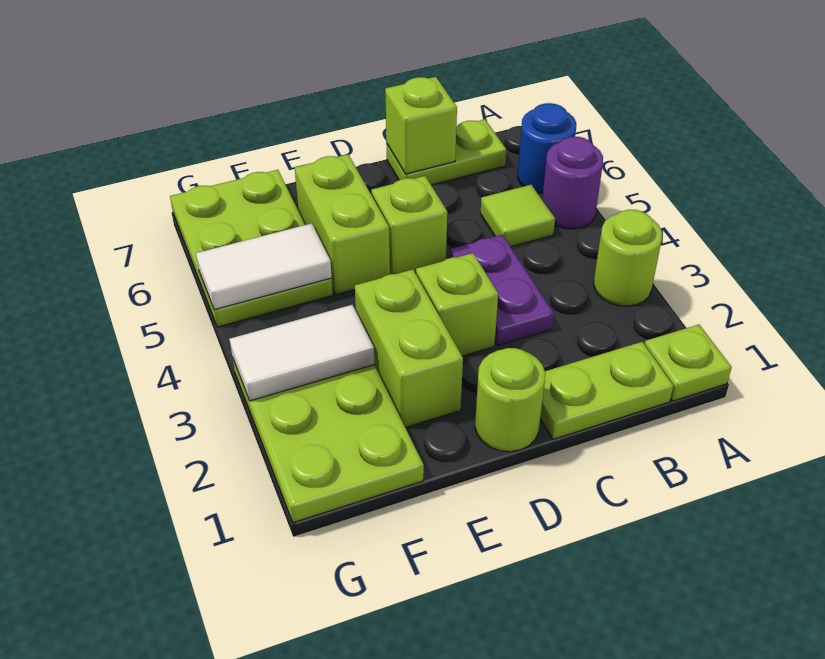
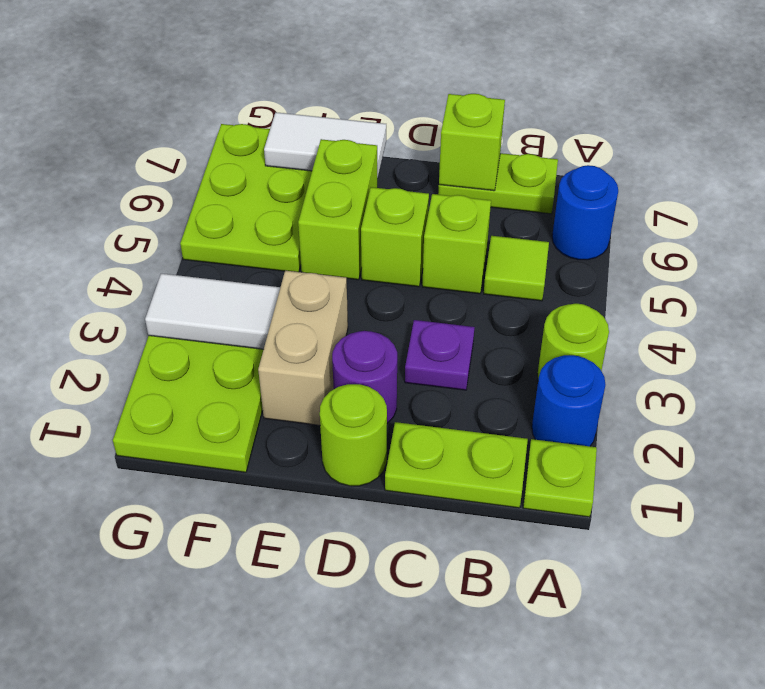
none -> blue round brick A2 level 1
purple round brick A5 level 1 -> purple round brick D2 level 1
purple plate C3:C4 level 1 -> purple plate C3 level 1
lime brick D3 level 1 -> lime brick C5 level 1
lime brick E2:E3 level 1 -> tan brick E2:E3 level 1
white tile F5:G5 level 2 -> white tile E7:F7 level 2

